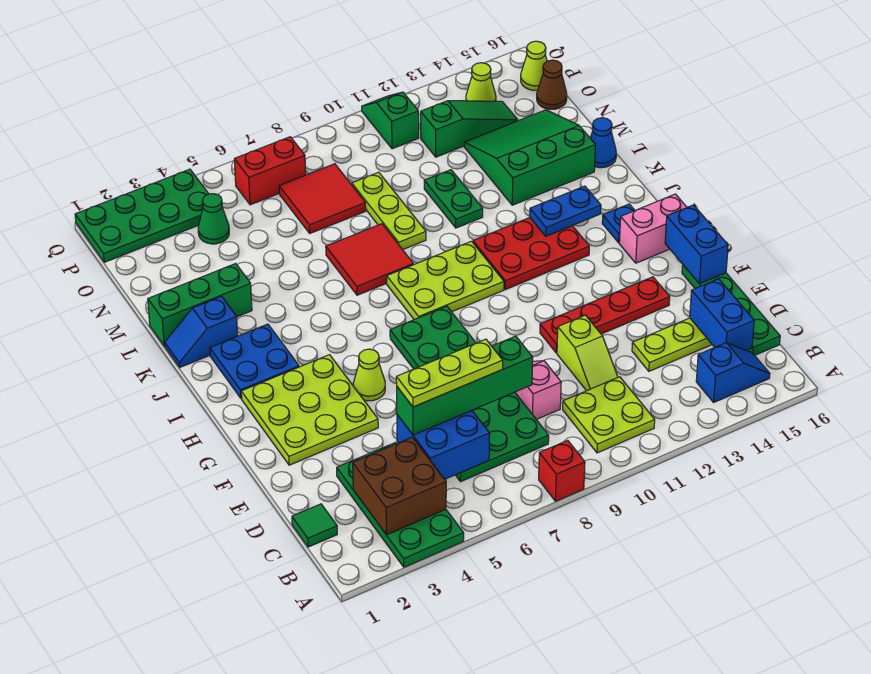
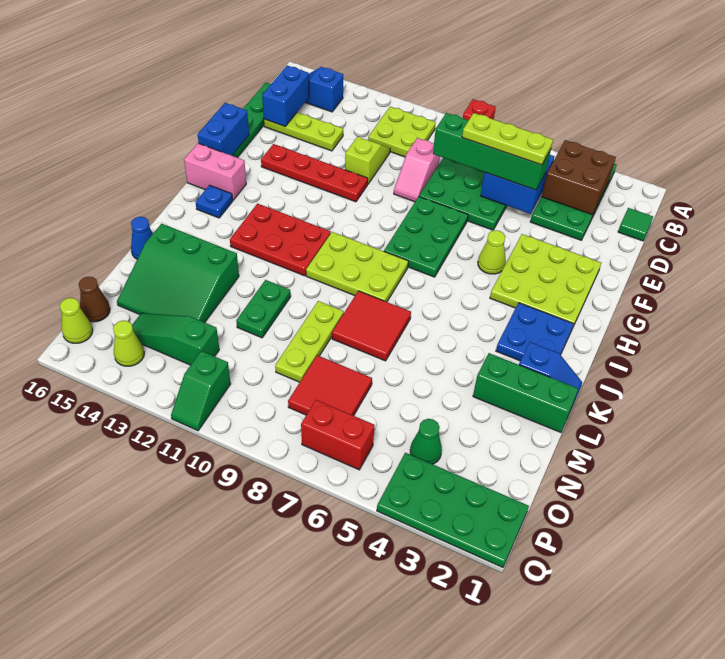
blue plate J13:J14 level 2 -> none

